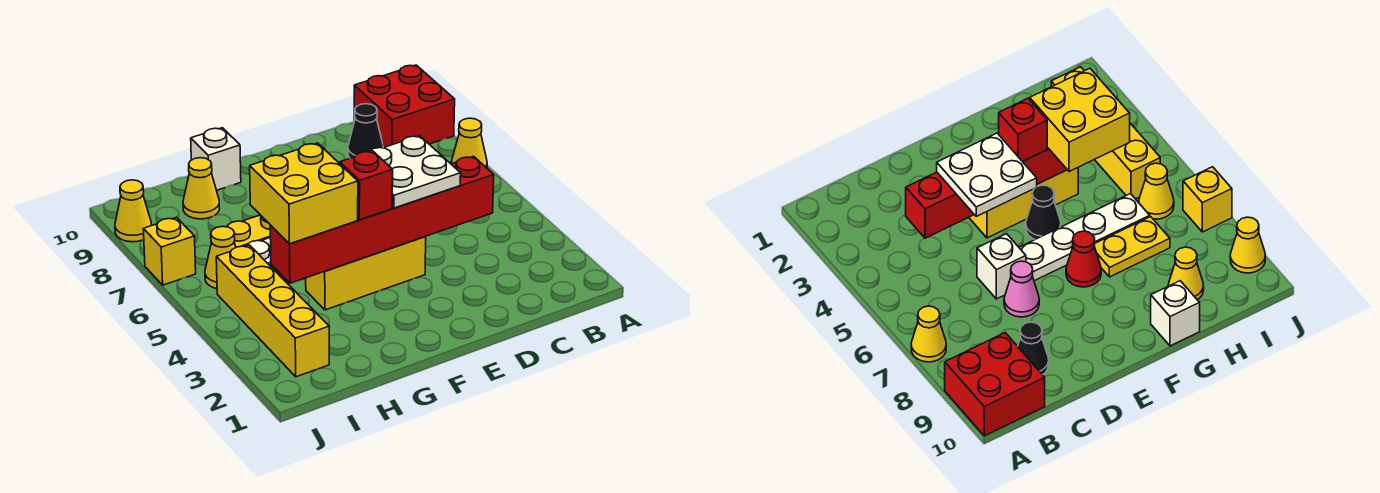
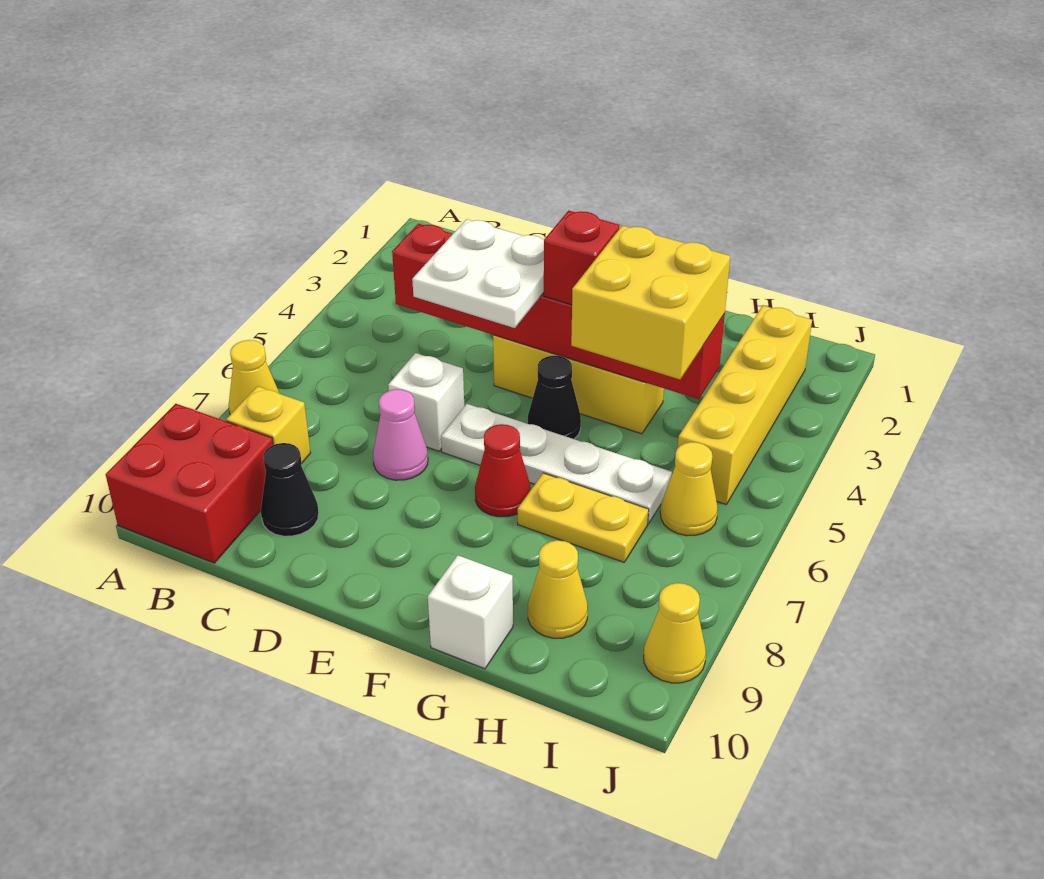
yellow brick J7 level 1 -> yellow brick B8 level 1

